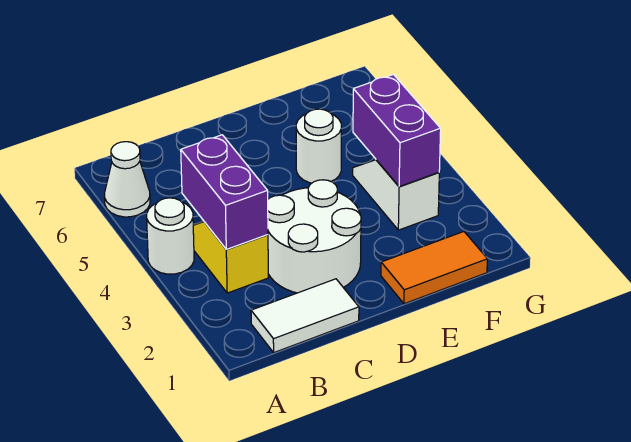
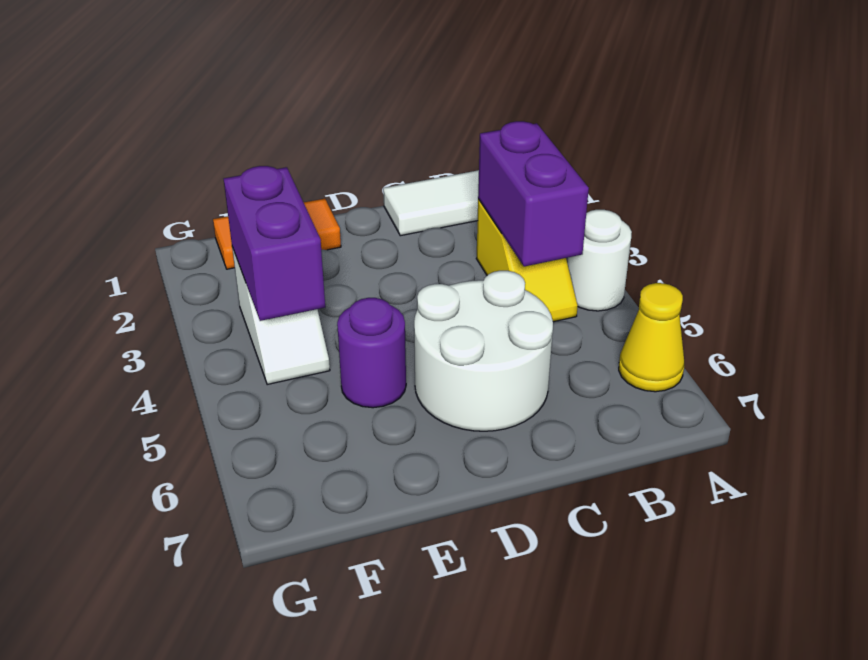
white cone A6 level 1 -> yellow cone A6 level 1
white round brick C2:D3 level 1 -> white round brick C5:D6 level 1
white round brick E5 level 1 -> purple round brick E5 level 1

